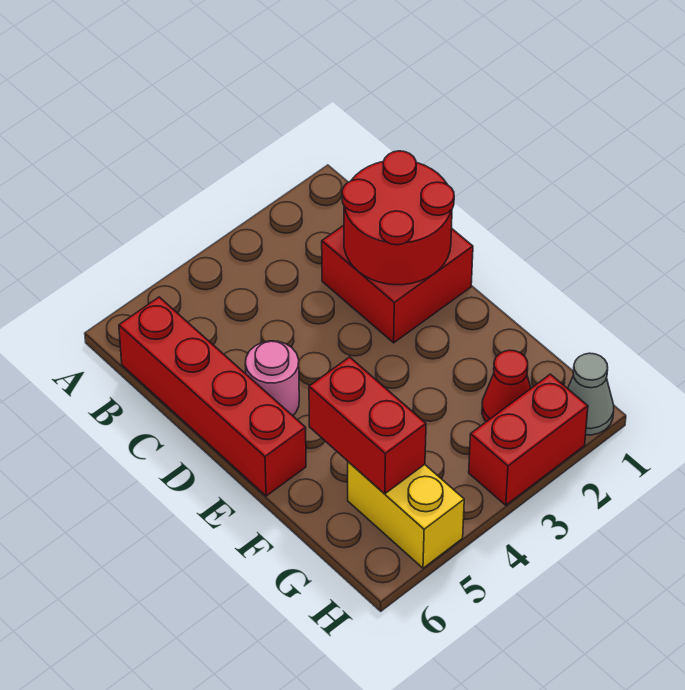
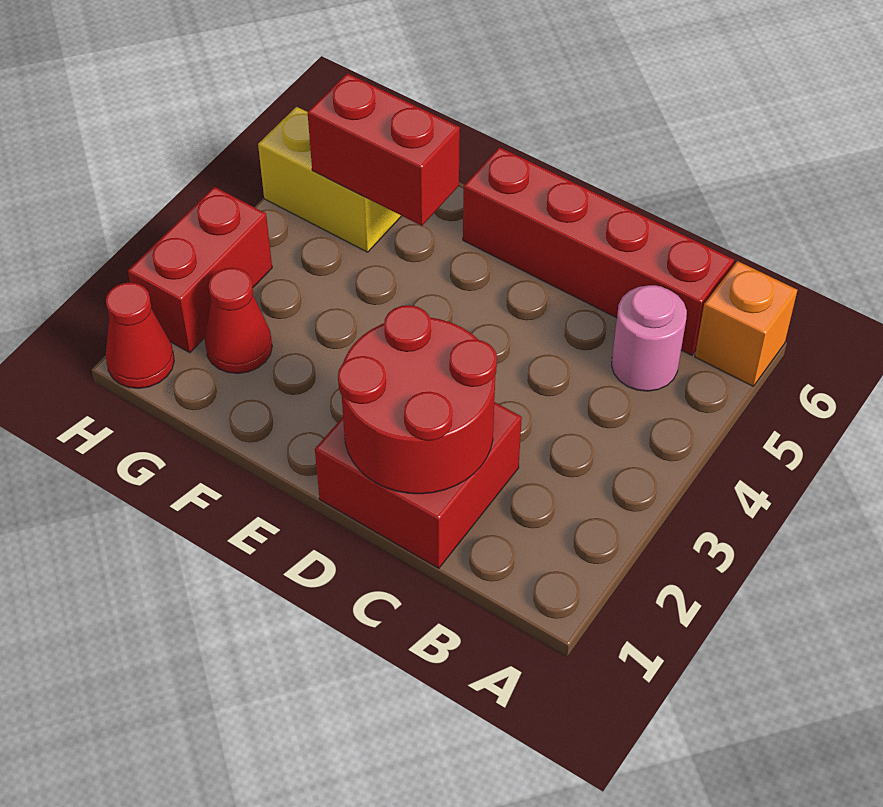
none -> orange brick A6 level 1
pink round brick D5 level 1 -> pink round brick B5 level 1
grey cone H1 level 1 -> red cone H1 level 1

